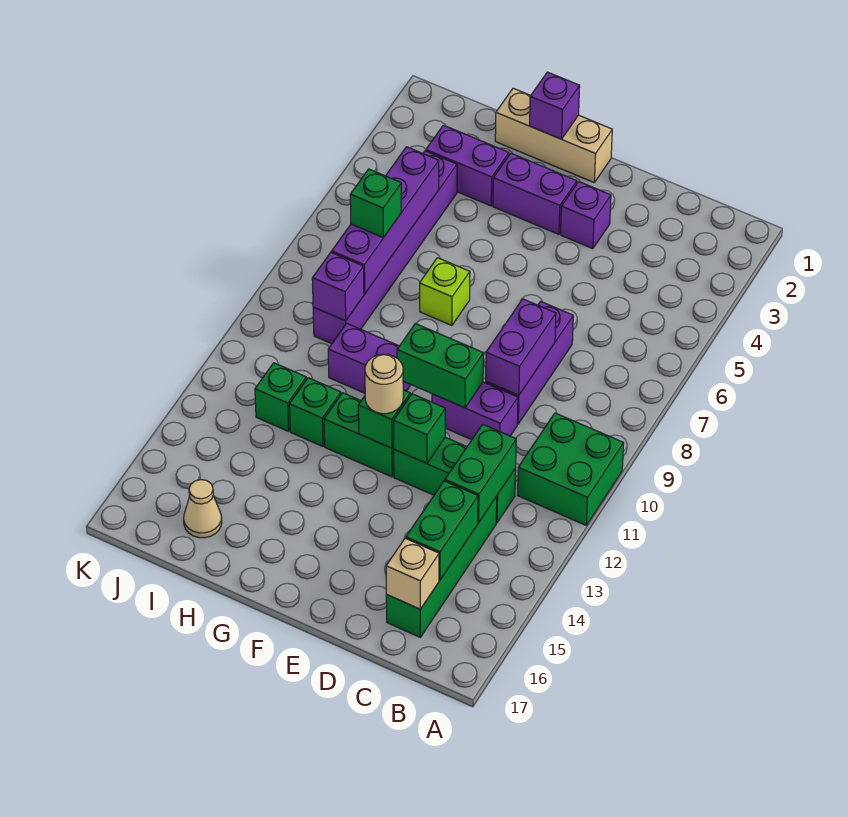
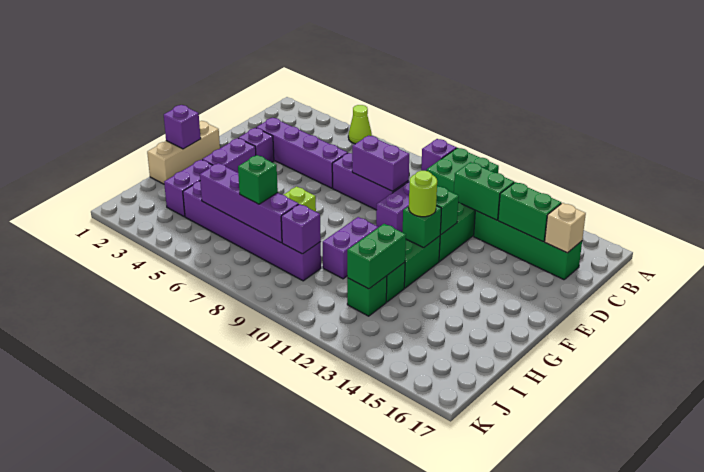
none -> lime cone A5 level 1
none -> purple brick A9 level 1
none -> purple brick D3:D6 level 1
green brick E10:F10 level 2 -> green brick H12:I12 level 2
tan round brick F12 level 3 -> lime round brick F12 level 3
tan cone I16 level 1 -> none

